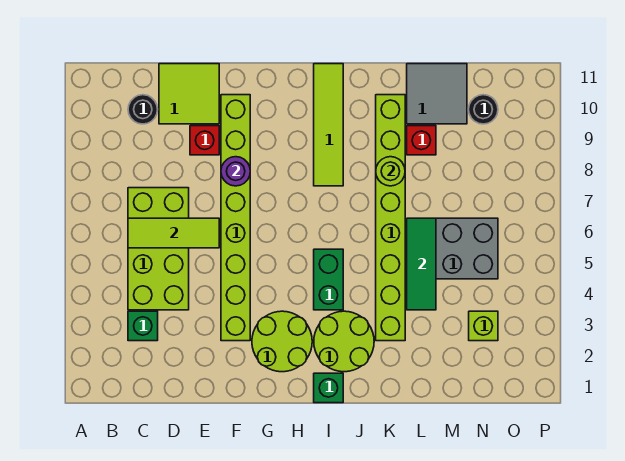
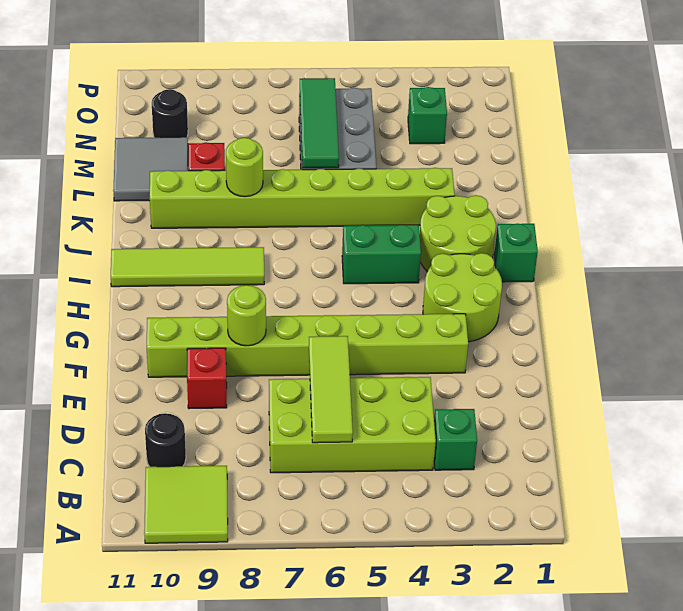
lime tile D10:E11 level 1 -> lime tile A9:B10 level 1
purple round brick F8 level 2 -> lime round brick F8 level 2
green tile L4:L6 level 2 -> green tile L6:N6 level 2
lime brick N3 level 1 -> green brick N3 level 1

